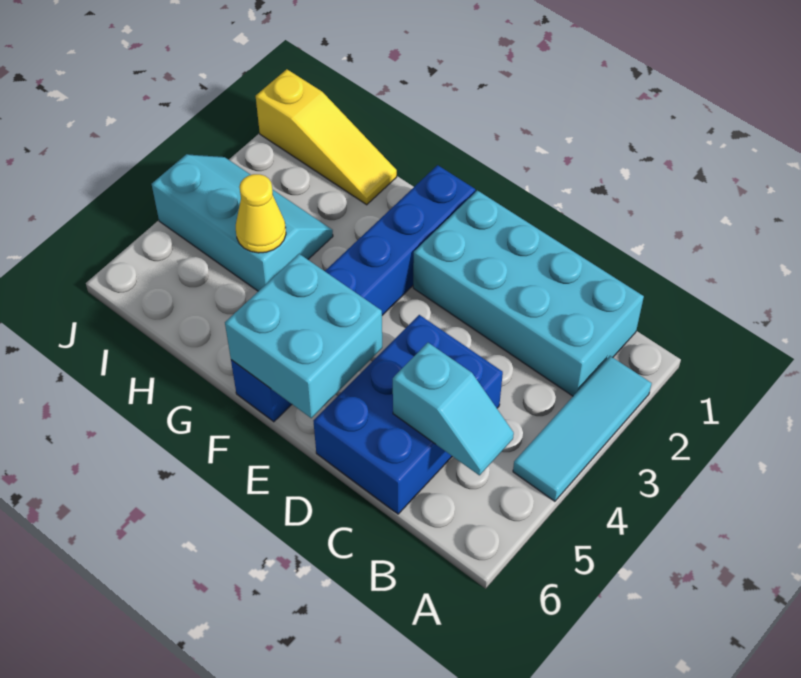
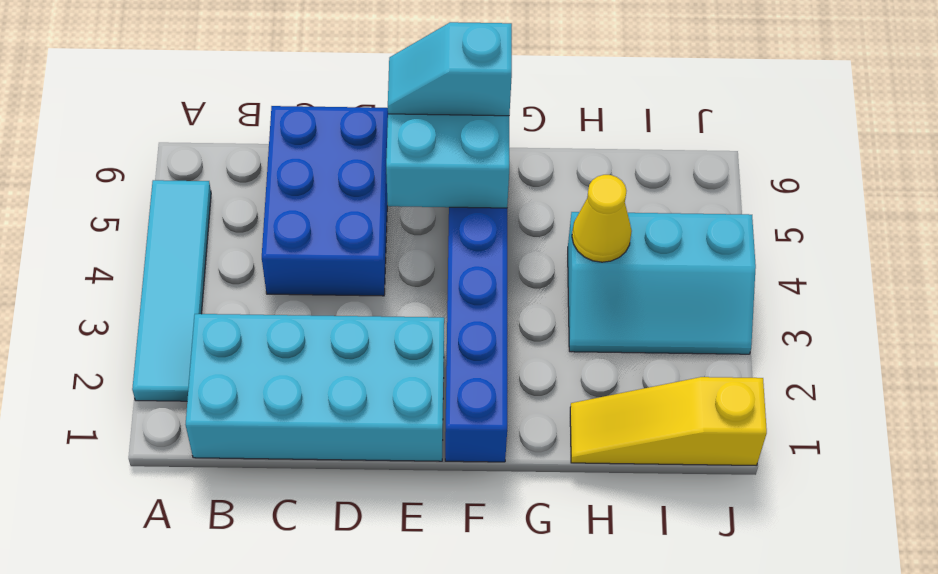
cyan tile A2:A4 level 1 -> cyan tile A2:A5 level 1
cyan slope B5:C5 level 2 top C -> cyan slope E6:F6 level 3 top F

